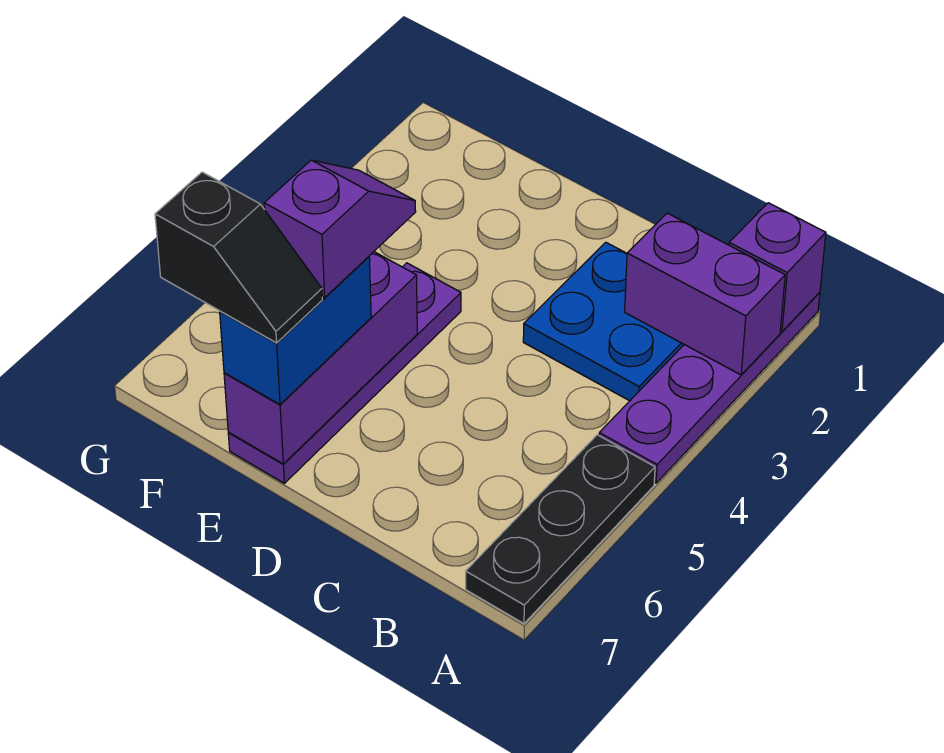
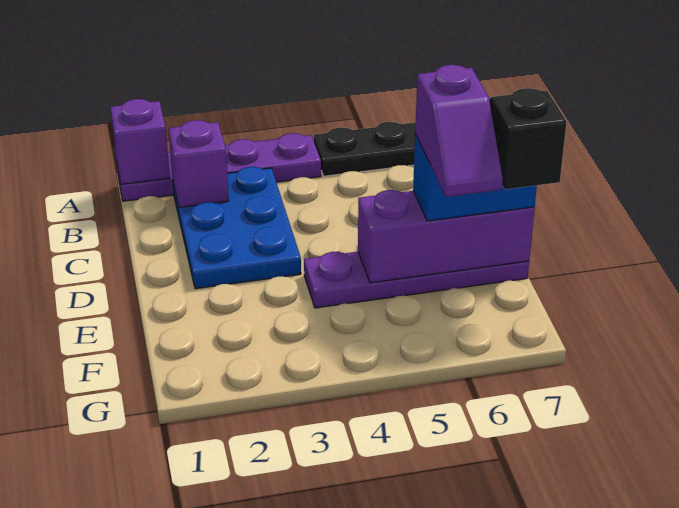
purple brick A2:B2 level 2 -> purple brick B2 level 2
blue plate B2:C3 level 1 -> blue plate B2:D3 level 1
purple slope E5:E6 level 4 top 6 -> purple slope E6:F6 level 4 top E

